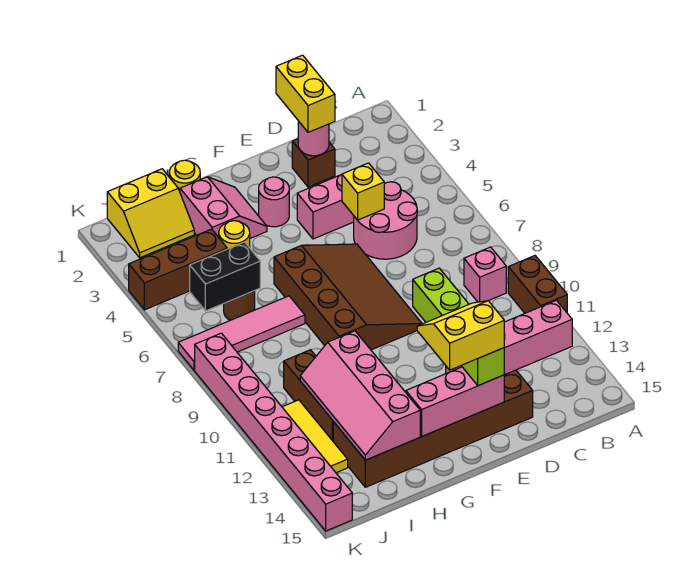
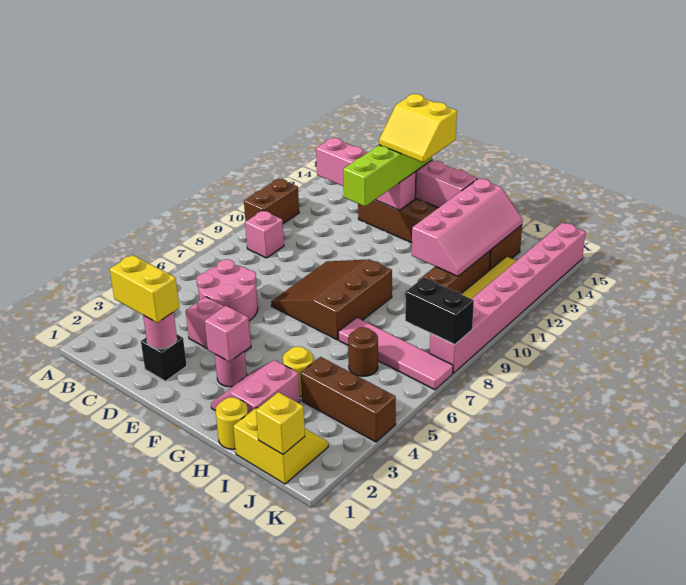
yellow brick D1:D2 level 3 -> yellow brick C2:D2 level 3
brown brick D2 level 1 -> black brick D2 level 1
yellow brick D5 level 2 -> yellow brick J1 level 2
brown slope E6:G9 level 1 top G -> brown slope E7:G9 level 1 top G
none -> pink brick F3 level 2
black brick I6:J6 level 2 -> black brick J8:K8 level 2

